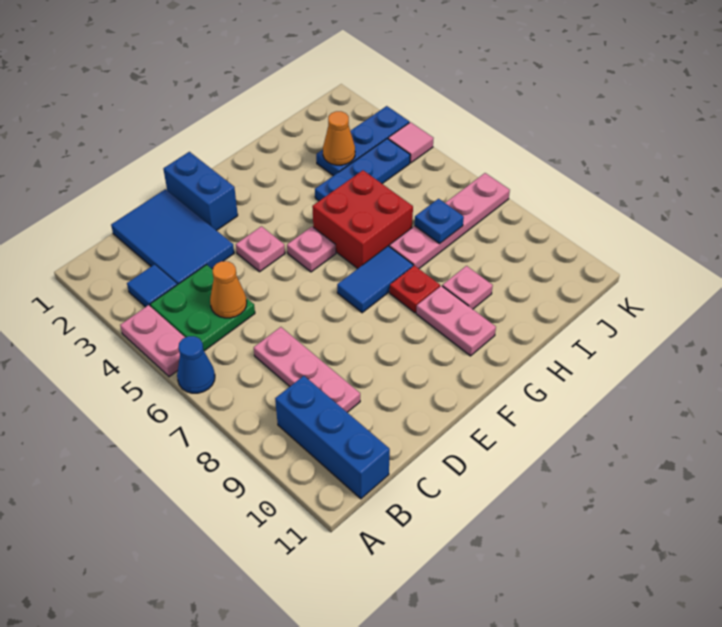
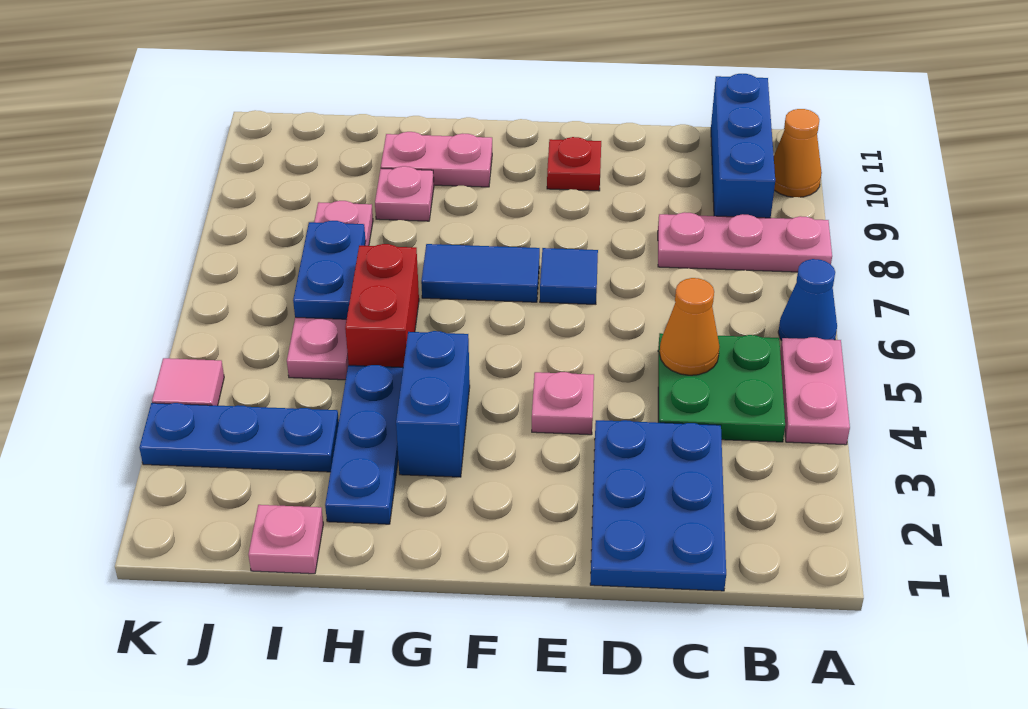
blue tile B3 level 1 -> blue tile E7 level 1
blue tile C1:D3 level 1 -> blue plate C1:D3 level 1
pink plate C7:C9 level 1 -> pink plate A8:C8 level 1
blue brick E1:E2 level 1 -> blue brick G3:G4 level 1
pink plate F5 level 1 -> pink plate I1 level 1
red brick G5:H6 level 1 -> red brick H5:H6 level 1
red plate G8 level 1 -> red plate E10 level 1
pink plate G9:G10 level 1 -> pink plate G10:H10 level 1
blue plate H4:J4 level 1 -> blue plate H2:H4 level 1
pink plate H7:K7 level 1 -> pink plate I5:I8 level 1
orange cone I3 level 2 -> orange cone A10 level 1
blue plate I7 level 2 -> blue plate I6:I7 level 2

